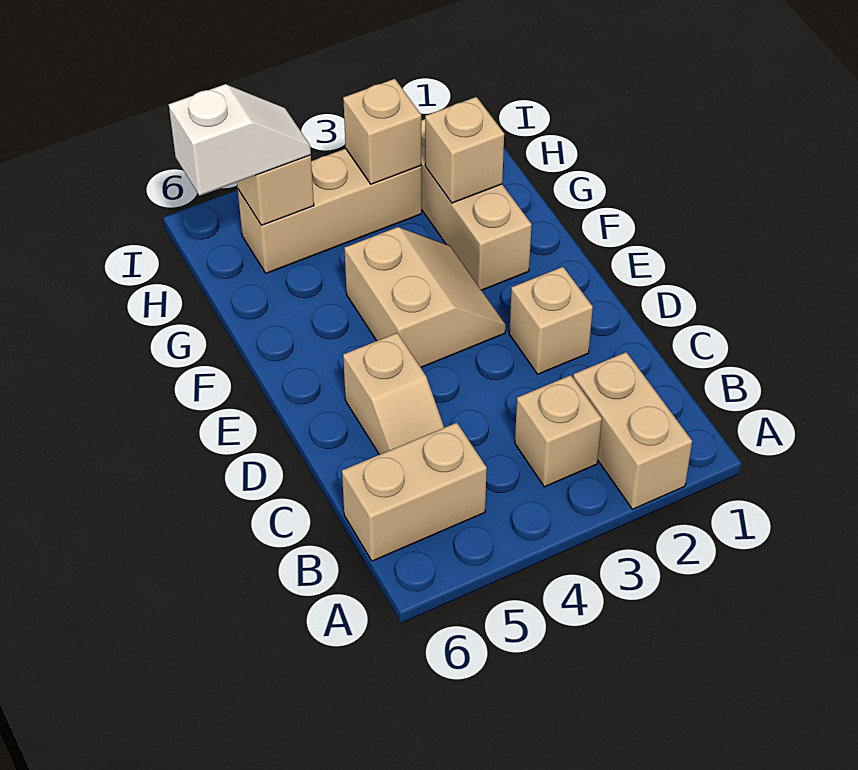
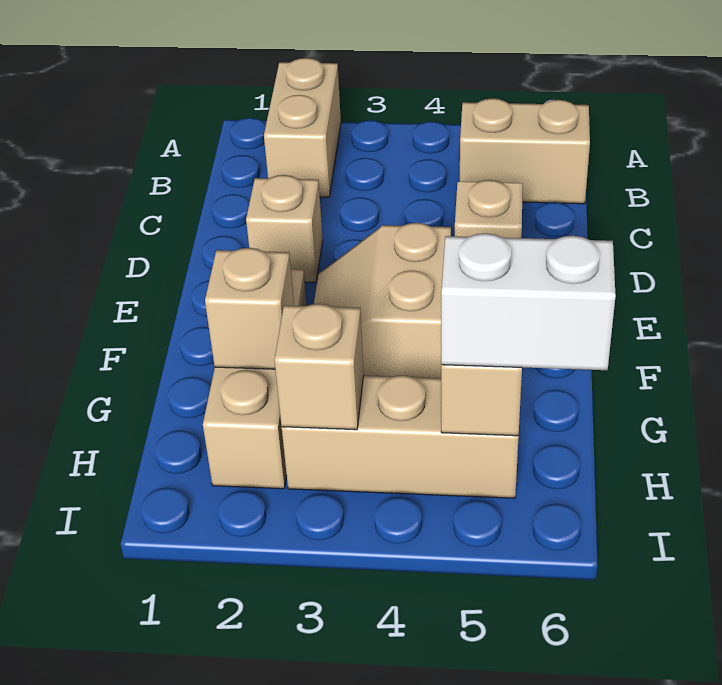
tan brick B3 level 1 -> none
white slope H5:H6 level 3 top 6 -> white brick H5:H6 level 3

